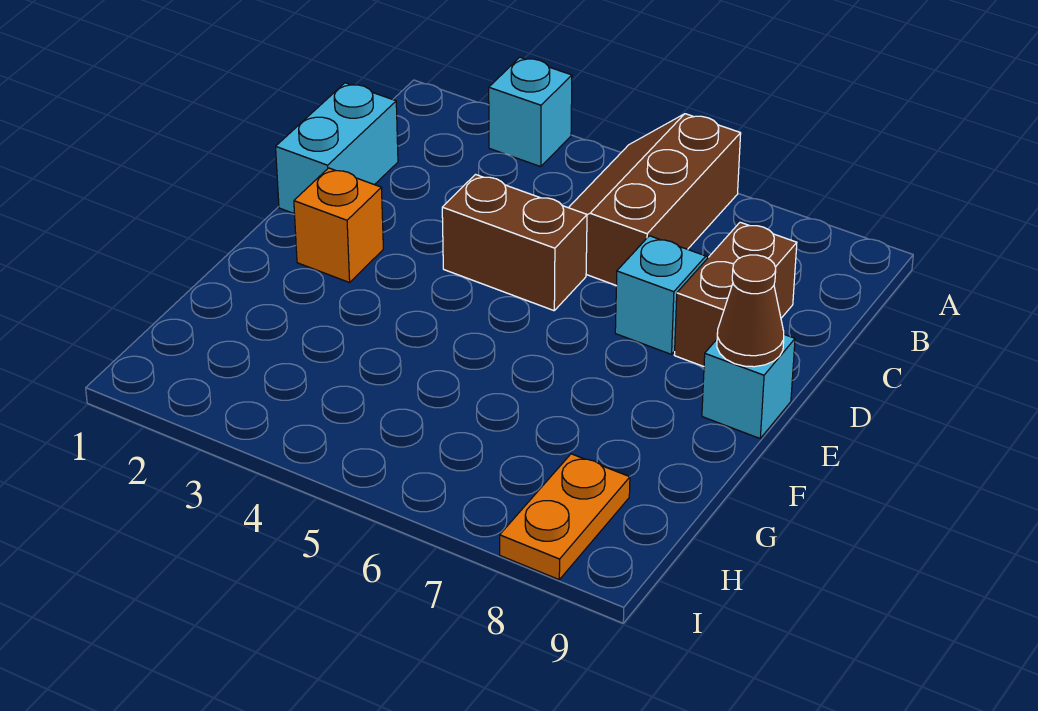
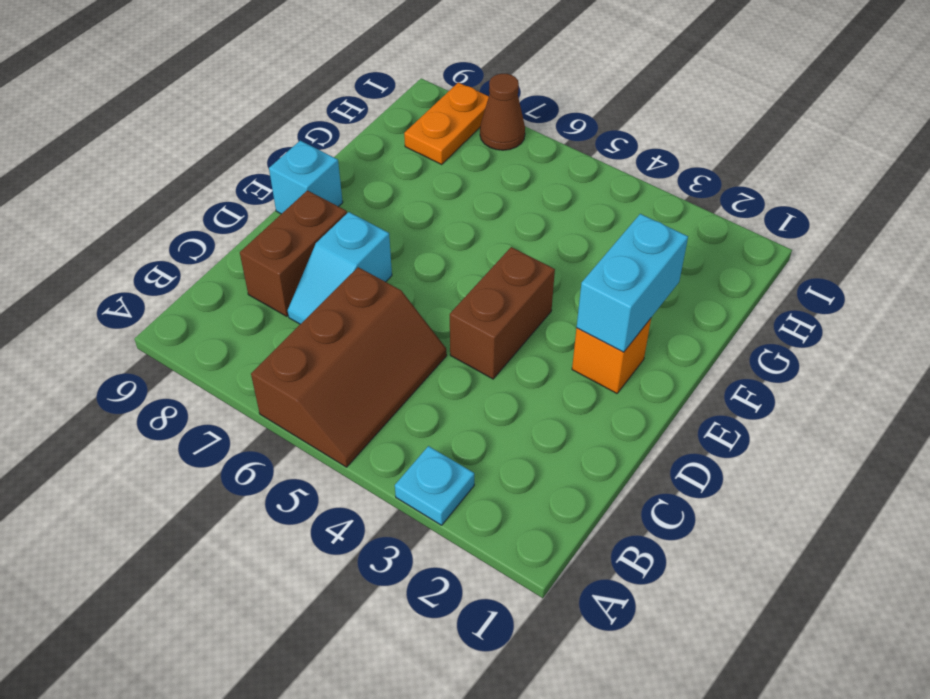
cyan brick A3 level 1 -> cyan plate A3 level 1
cyan brick C1:D1 level 1 -> cyan brick E2:F2 level 2
brown brick D4:D5 level 1 -> brown brick D4:E4 level 1
brown cone E9 level 2 -> brown cone I7 level 1

